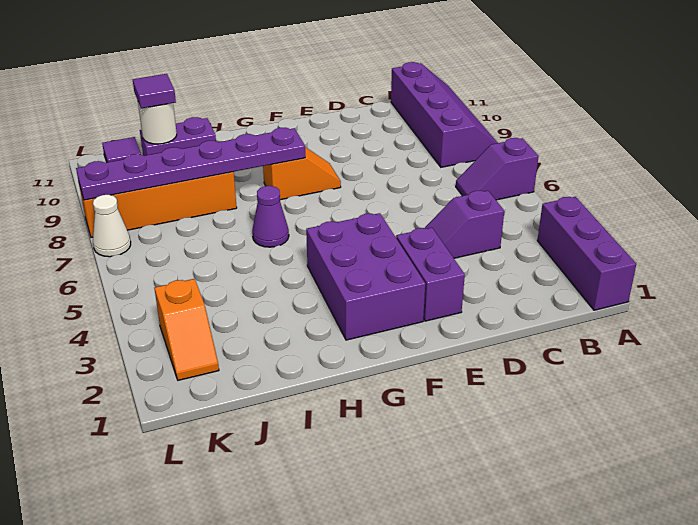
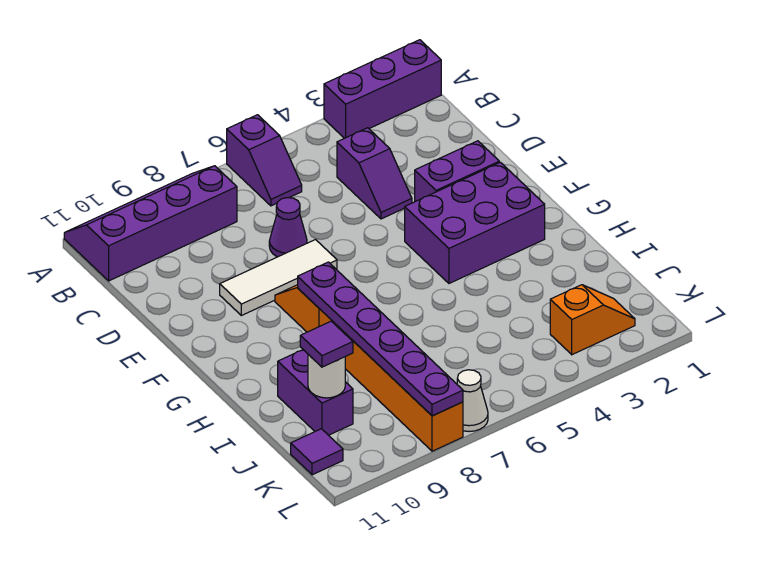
none -> white tile E7:E9 level 1
purple cone H6 level 1 -> purple cone D7 level 1

